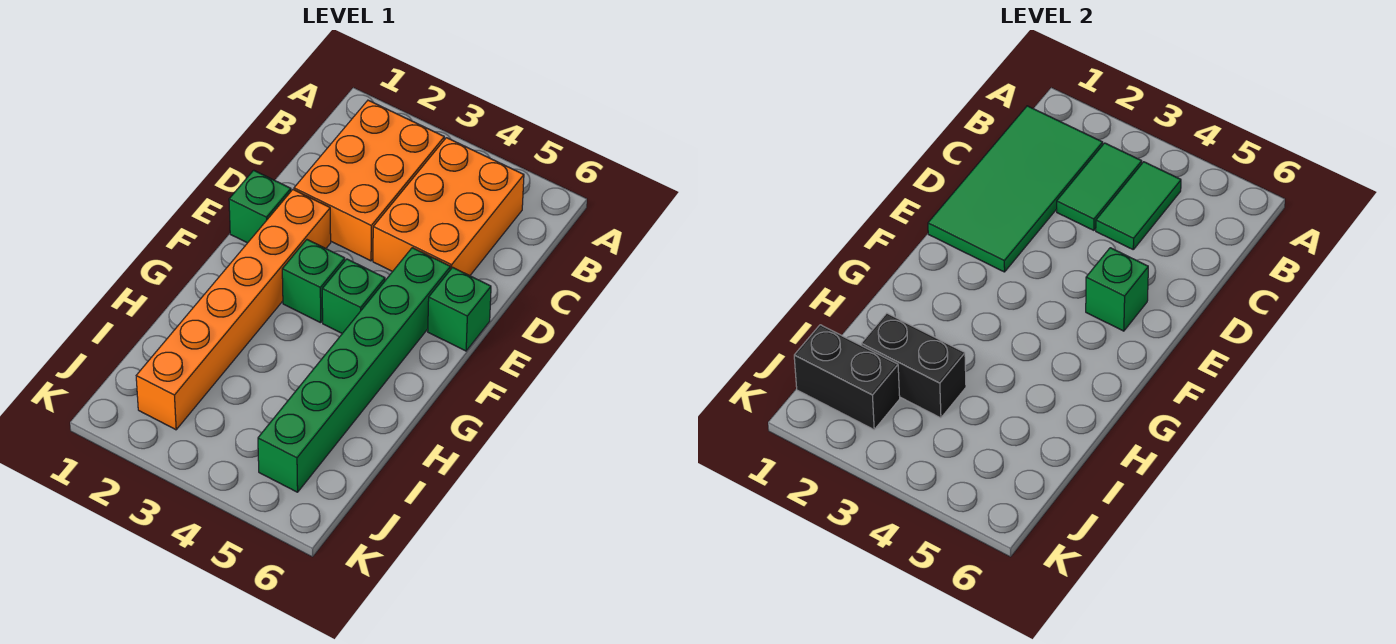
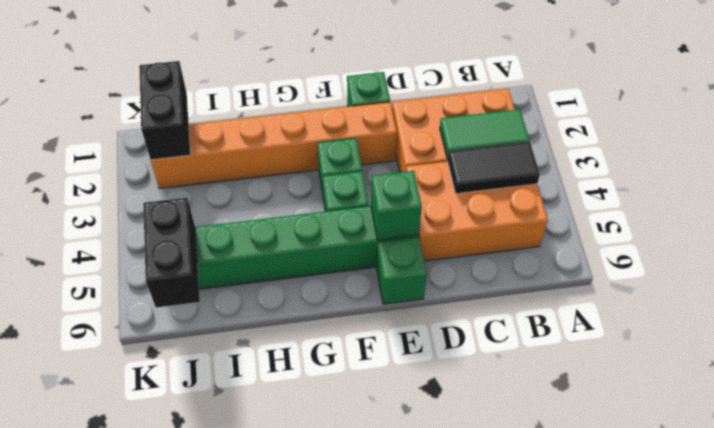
green tile B1:E2 level 2 -> none
green tile B4:C4 level 2 -> black tile B4:C4 level 2
black brick I2:I3 level 2 -> black brick J5:J6 level 2

